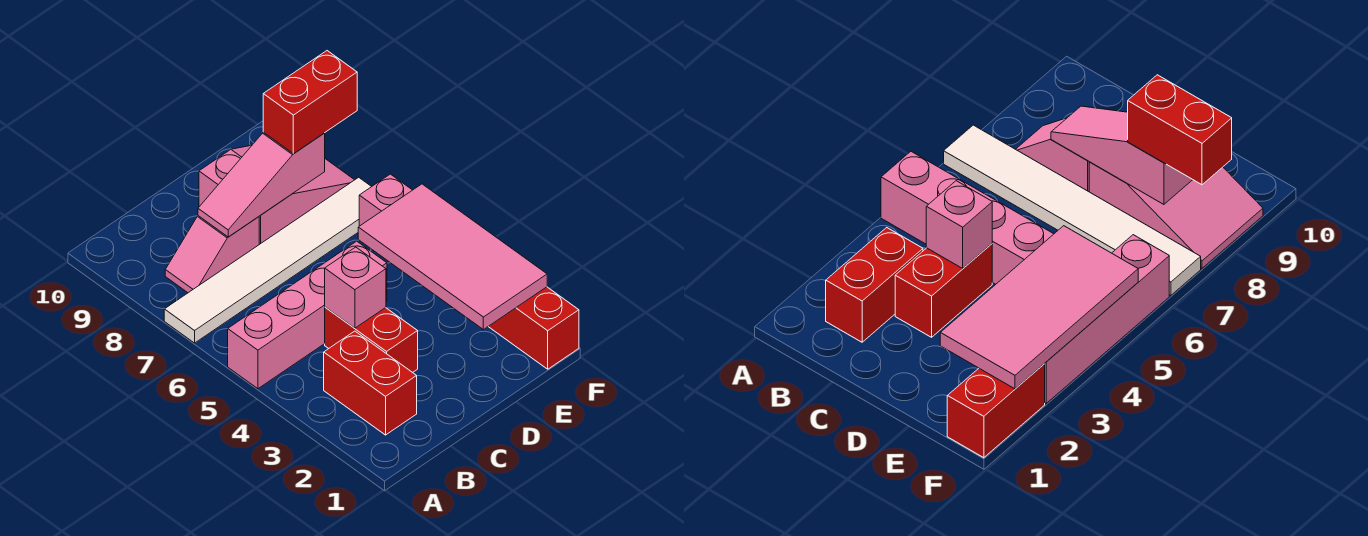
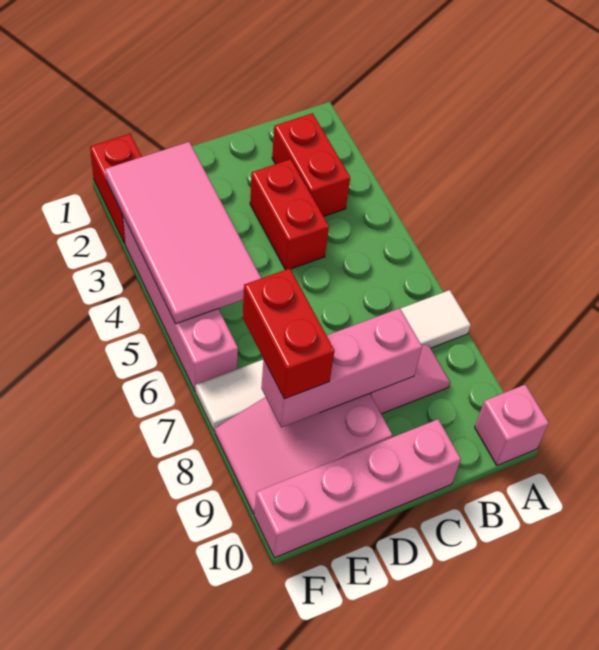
pink brick A5:D5 level 1 -> pink brick C10:F10 level 1
pink brick C4 level 2 -> pink brick A10 level 1
pink slope C8:E8 level 2 top E -> pink brick C8:E8 level 2
red brick E8:F8 level 3 -> red brick E7:E8 level 3

